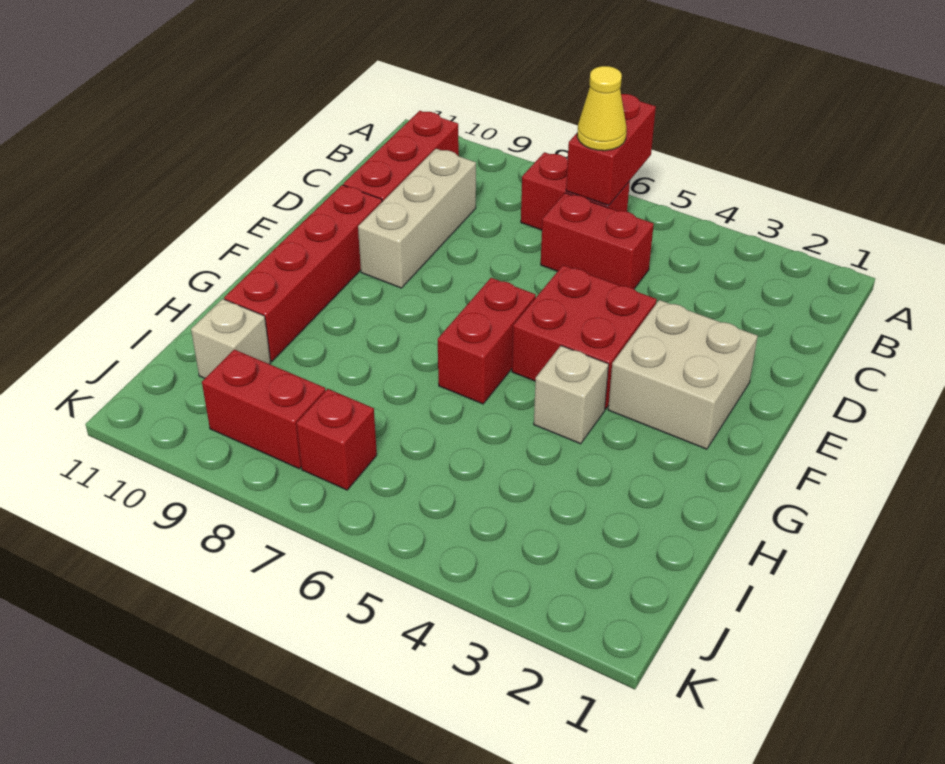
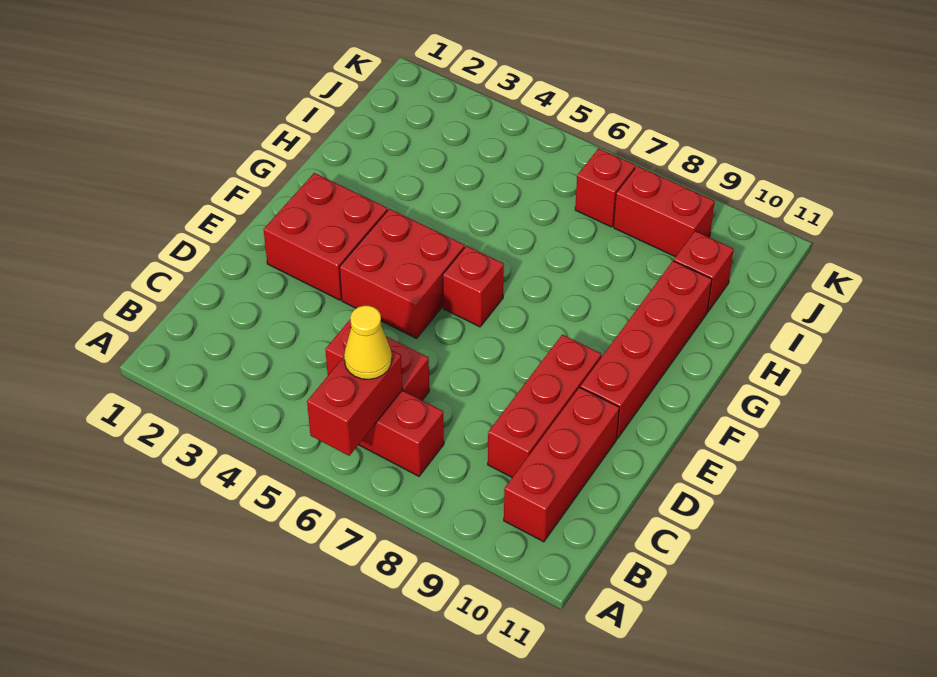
tan brick C9:E9 level 1 -> red brick C9:E9 level 1
tan brick E2:F3 level 1 -> red brick E2:F3 level 1
red brick F6:G6 level 1 -> red brick F6 level 1
tan brick G4 level 1 -> none
tan brick I10 level 1 -> red brick I10 level 1

